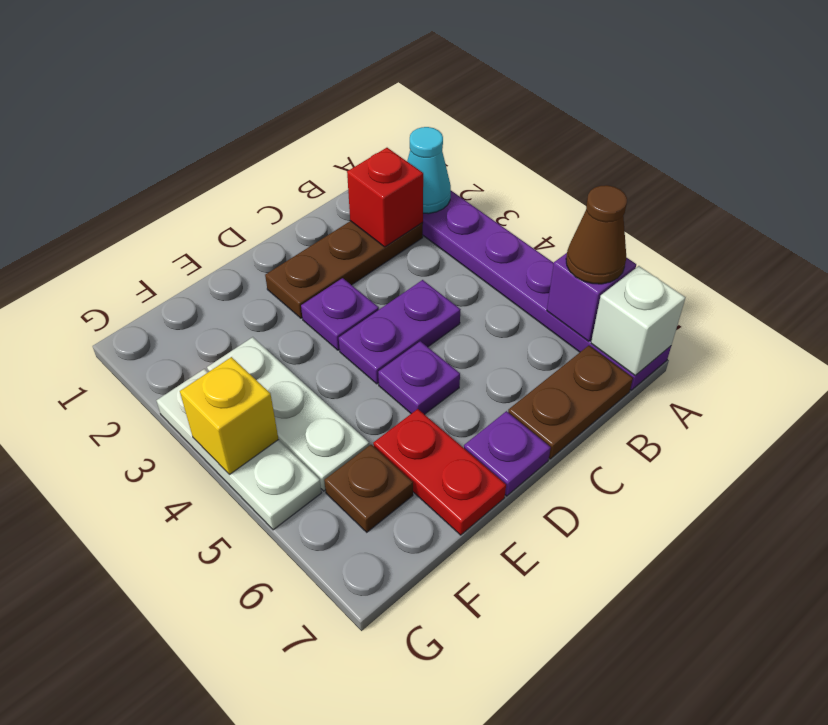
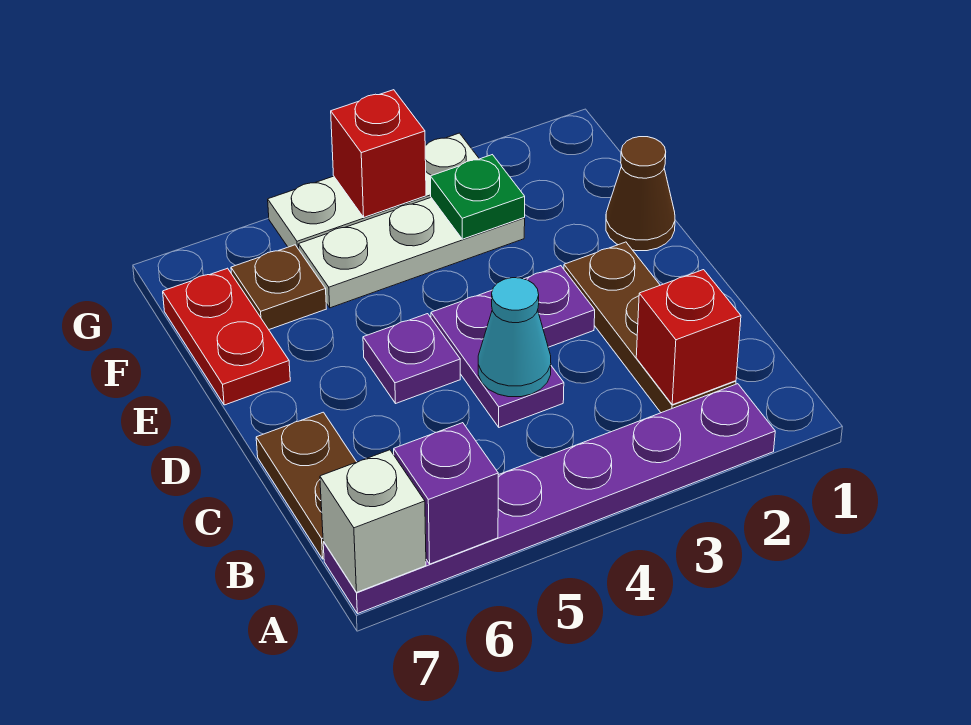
cyan cone A2 level 2 -> cyan cone C4 level 2
brown cone A6 level 3 -> brown cone E1 level 1
purple plate D7 level 1 -> none
red plate E6:E7 level 1 -> red plate E7:F7 level 1
none -> green plate F3 level 2
yellow brick G4 level 2 -> red brick G4 level 2

